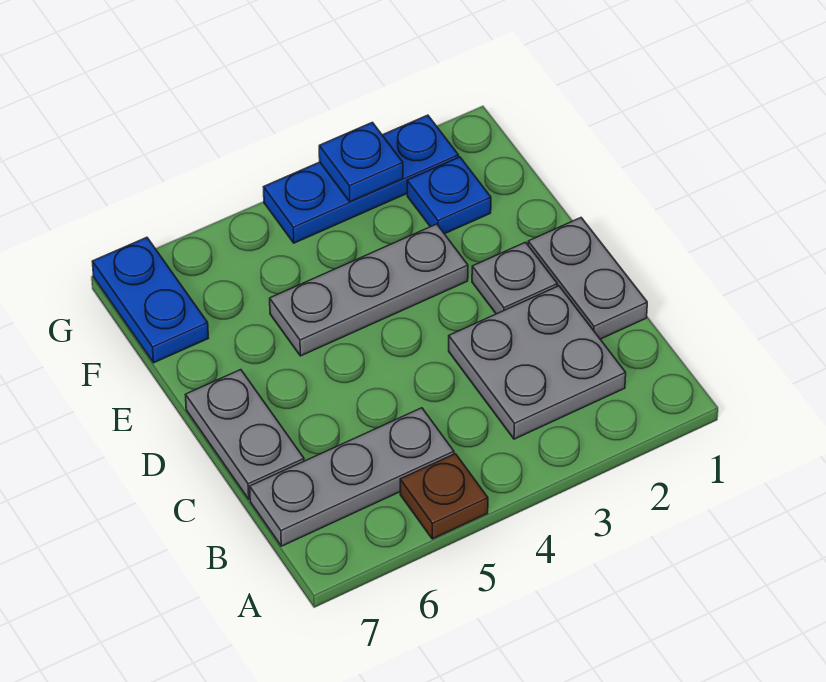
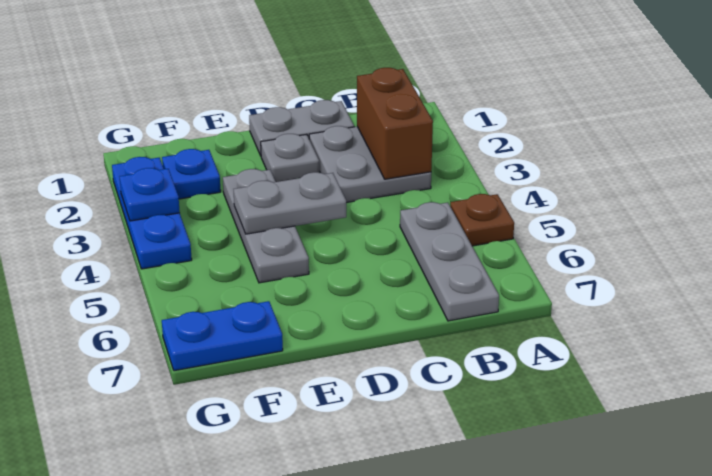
none -> brown brick B2:B3 level 2
grey plate C7:D7 level 1 -> grey plate D4:E4 level 2

